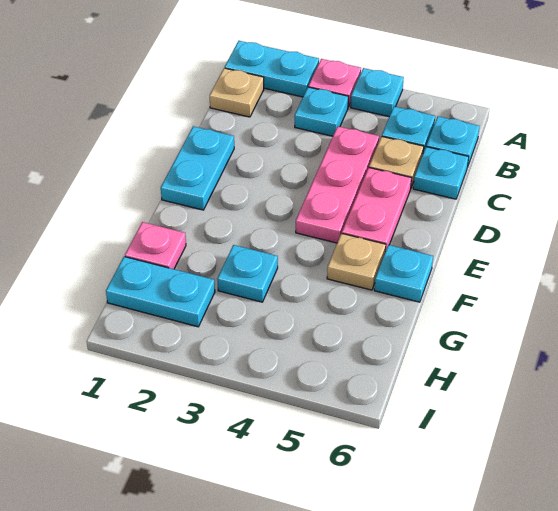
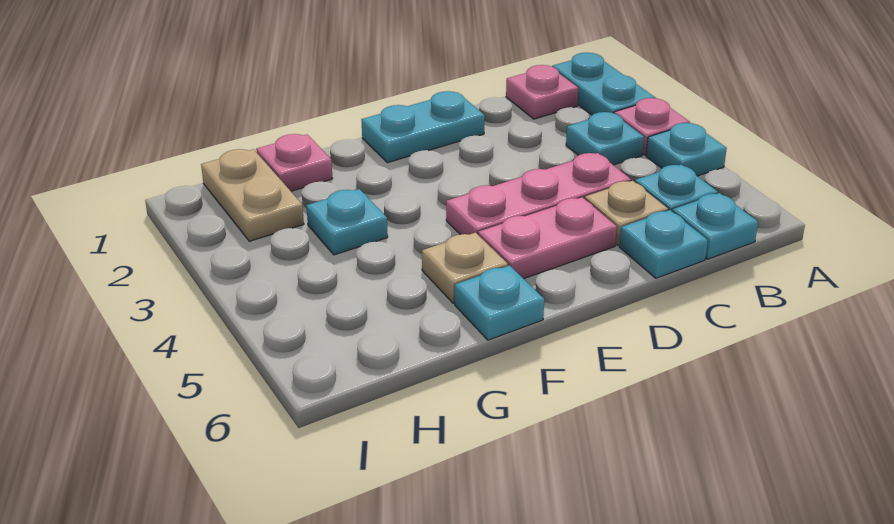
tan plate B1 level 1 -> pink plate B1 level 1
cyan plate H1:H2 level 1 -> tan plate H1:H2 level 1

